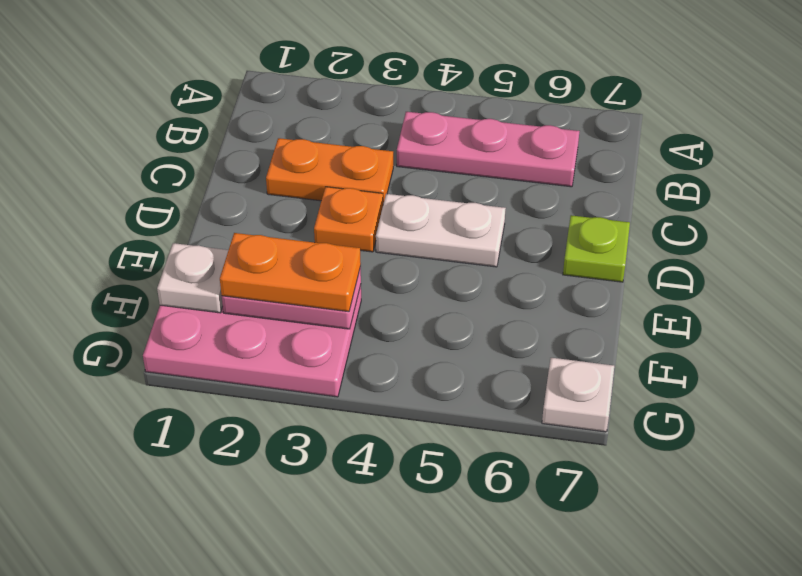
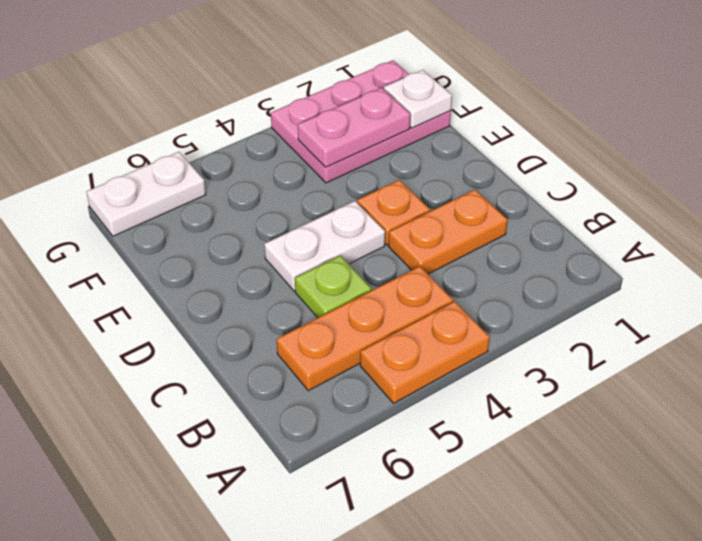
pink plate B4:B6 level 1 -> orange plate B4:B6 level 1
lime plate D7 level 1 -> lime plate C5 level 1
orange plate F2:F3 level 3 -> orange plate A4:A5 level 1
white plate G7 level 1 -> white plate G6:G7 level 1

